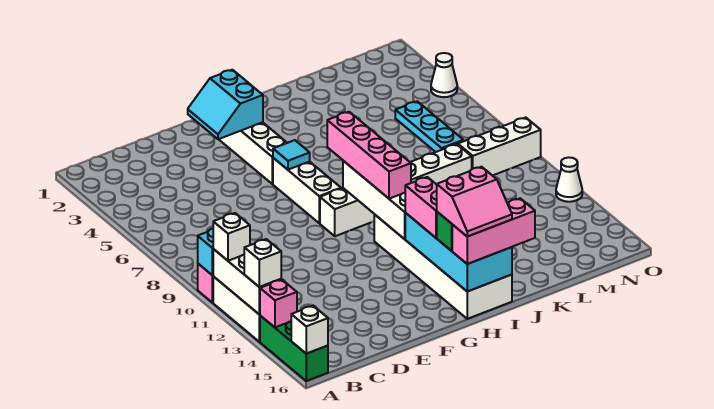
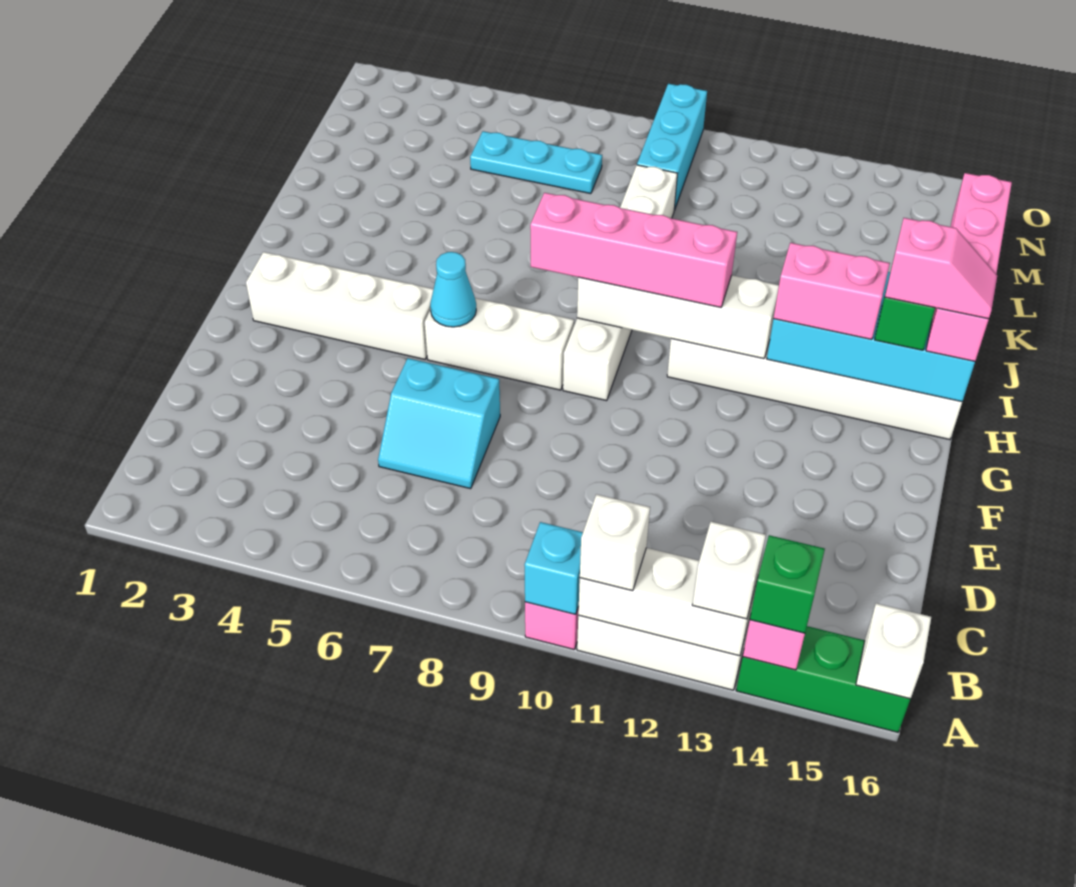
none -> green brick A14 level 3
cyan slope F2:G3 level 2 top G -> cyan slope D6:E7 level 1 top E
cyan tile G6 level 2 -> cyan cone G6 level 2
pink slope H15:I16 level 4 top 15 -> pink slope H15:H16 level 4 top 15
pink brick H16:J16 level 3 -> pink brick H16:K16 level 3
white brick M9:O9 level 1 -> cyan brick M9:O9 level 1
white cone O4 level 1 -> none
white cone O12 level 1 -> none

